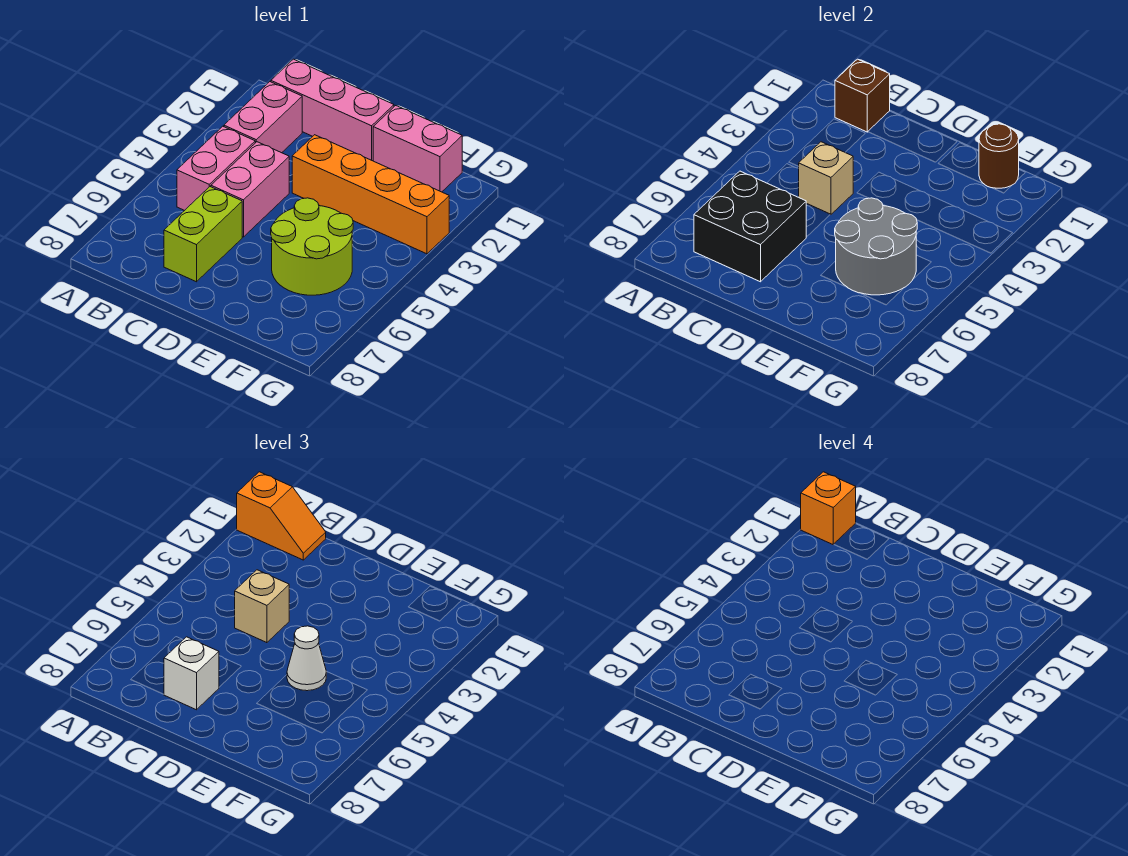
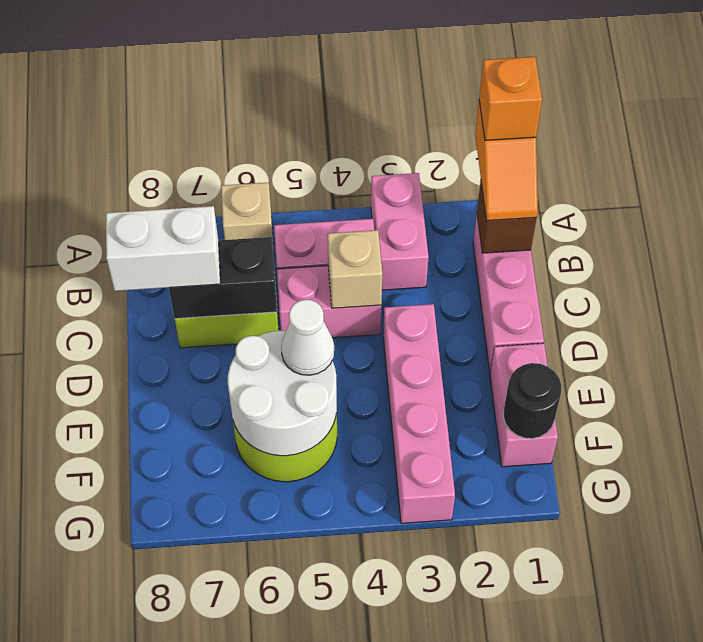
pink brick B2:B3 level 1 -> pink brick A3:B3 level 1
black brick B6:C7 level 2 -> black brick C6:C7 level 2
tan brick C4 level 3 -> tan brick A6 level 1
white brick C7 level 3 -> white brick C7:C8 level 3
orange brick D3:G3 level 1 -> pink brick D3:G3 level 1
grey round brick E5:F6 level 2 -> white round brick E5:F6 level 2
brown round brick F1 level 2 -> black round brick F1 level 2

